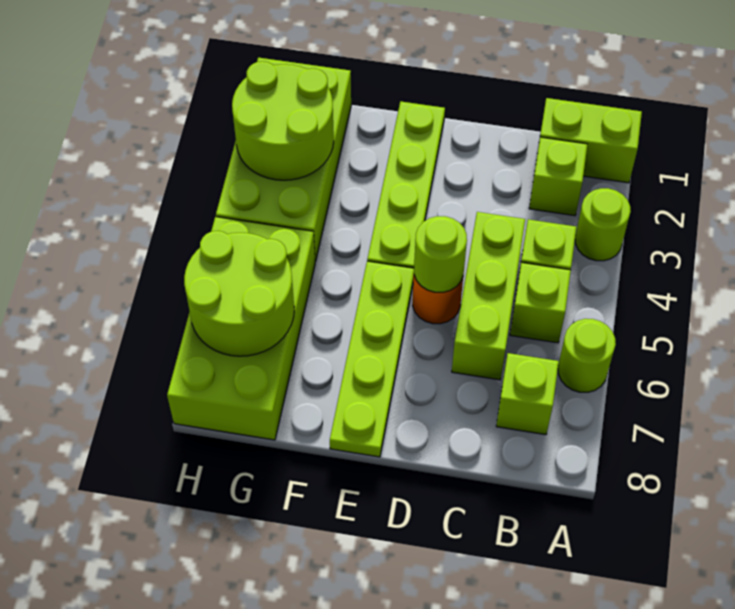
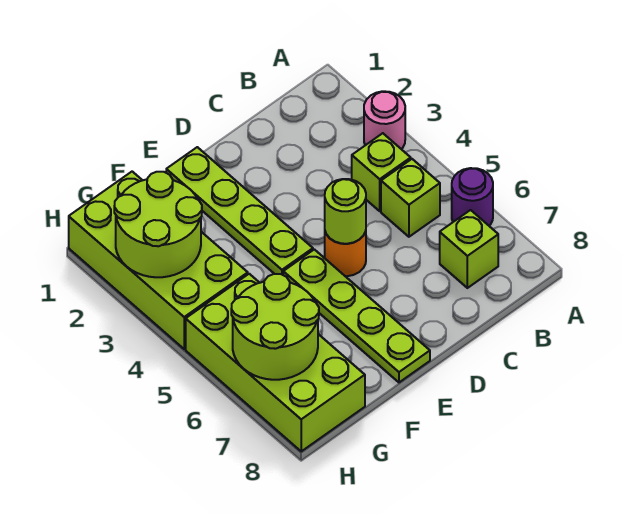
lime brick A1:B1 level 1 -> none
lime round brick A3 level 1 -> pink round brick A3 level 1
lime round brick A6 level 1 -> purple round brick A6 level 1
lime brick B2 level 1 -> none
lime brick C4:C6 level 1 -> none

